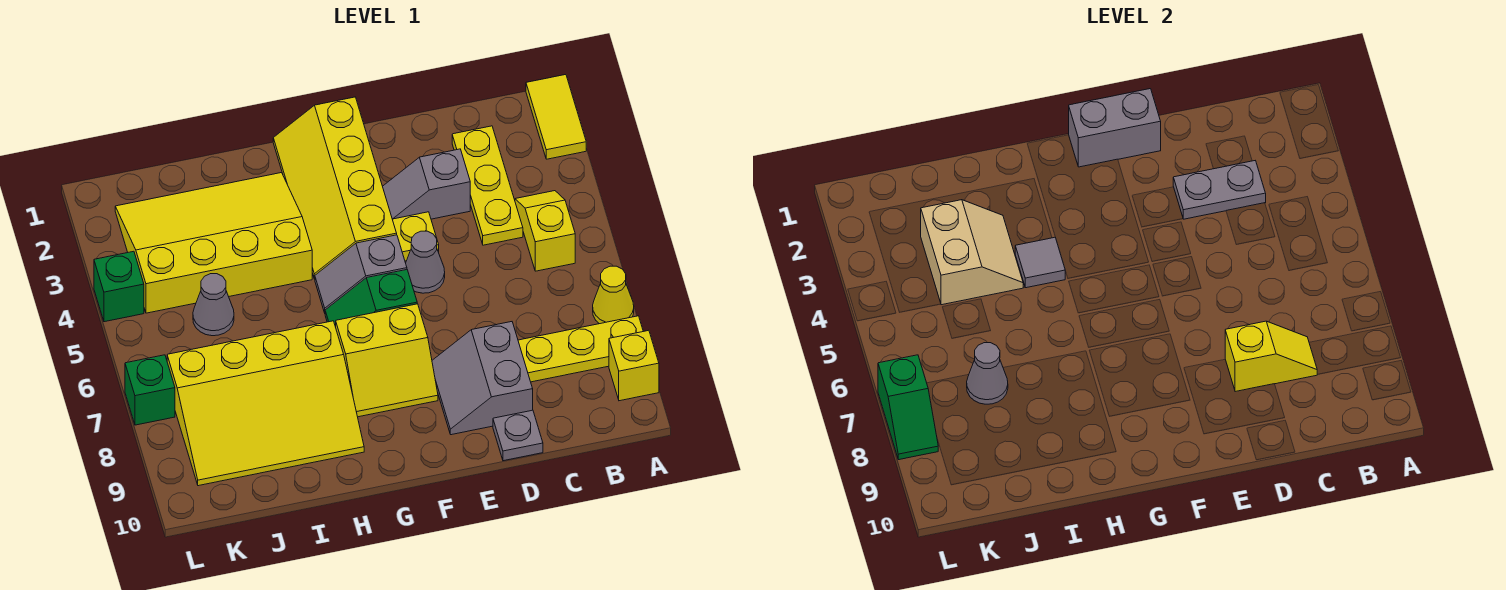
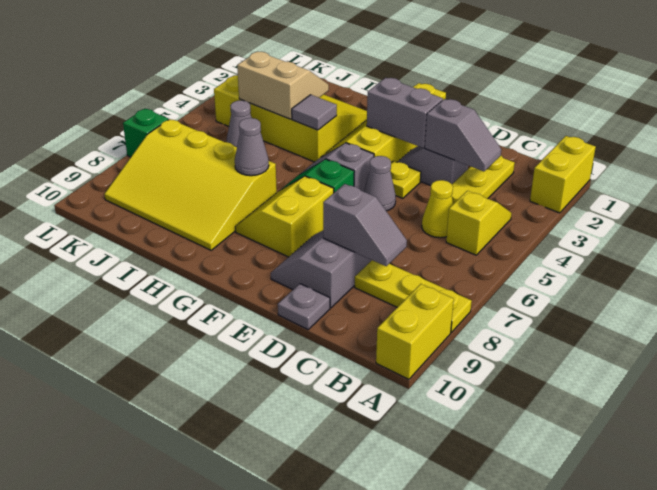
yellow tile A1:A2 level 1 -> yellow brick A1:A2 level 1
yellow cone A7 level 1 -> yellow cone C5 level 1
yellow brick A9 level 1 -> yellow brick A9:A10 level 1
grey plate C3:D3 level 2 -> grey slope C3:D3 level 2 top D
yellow slope C8:D8 level 2 top D -> grey slope C8:D8 level 2 top D
grey brick E1:F1 level 2 -> grey brick E3:F3 level 2
yellow slope F7:G8 level 1 top 7 -> yellow slope F7:G8 level 1 top F
tan slope I3:J4 level 2 top J -> tan slope I3:J4 level 2 top 4
grey cone J7 level 2 -> grey cone H7 level 2
green brick L4 level 1 -> none
green slope L7:L8 level 2 top 7 -> none

